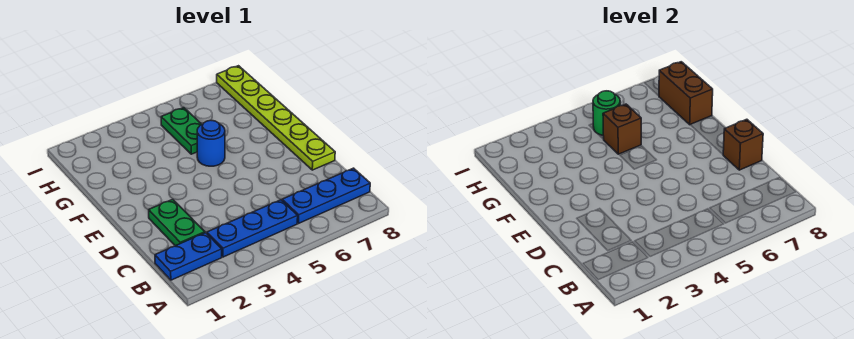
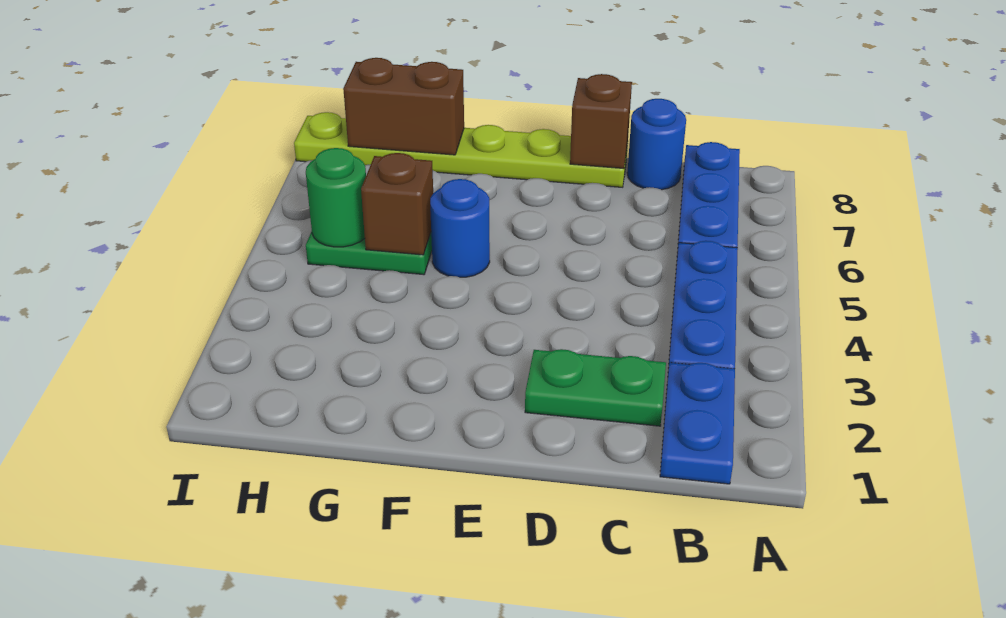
none -> blue round brick C8 level 1

